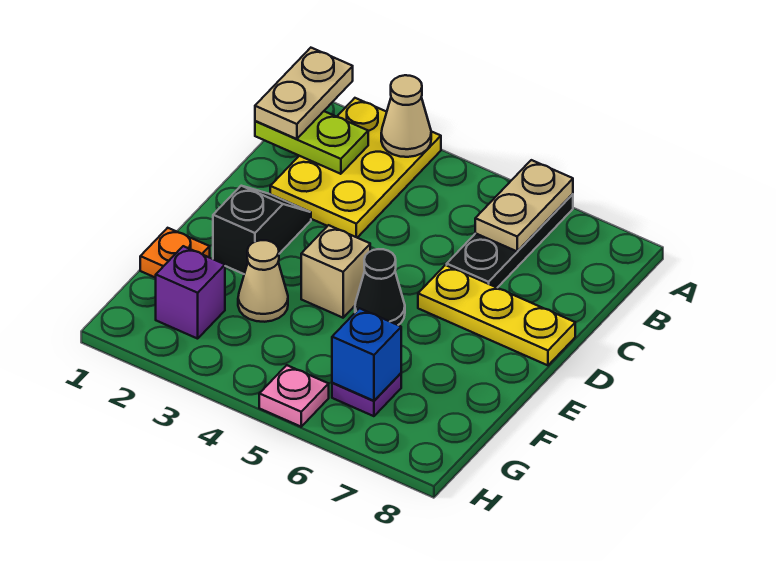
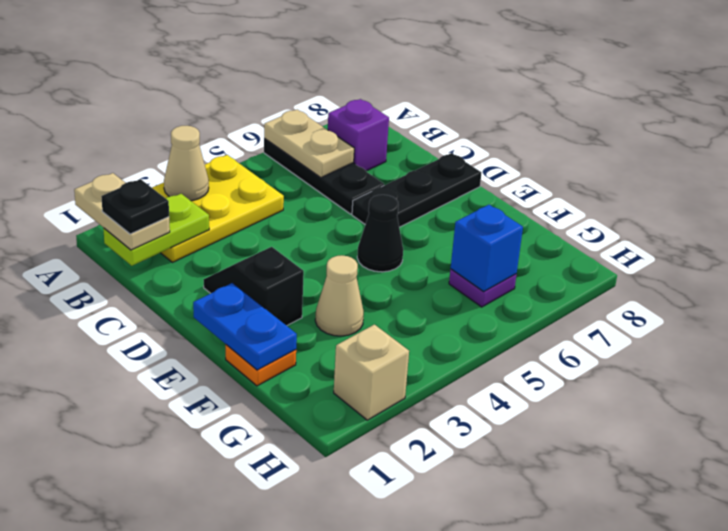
yellow plate A2:C3 level 1 -> yellow plate A2:B4 level 1
none -> black plate B1 level 4
yellow plate D6:D8 level 1 -> black plate D6:D8 level 1
none -> blue plate E1:F1 level 2
tan brick E4 level 1 -> tan brick H2 level 1
purple brick G2 level 1 -> purple brick B7 level 1
pink plate H5 level 1 -> none

